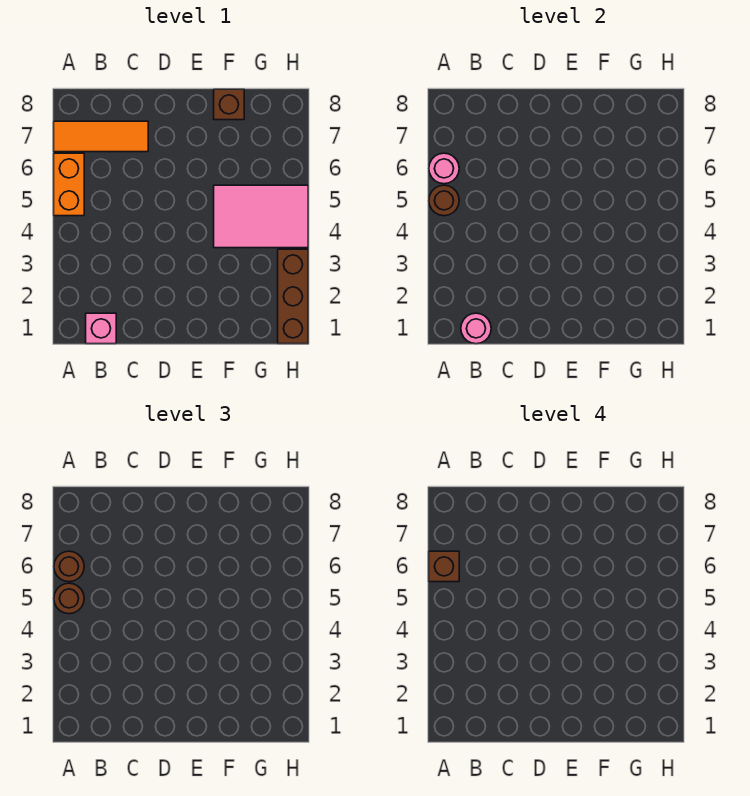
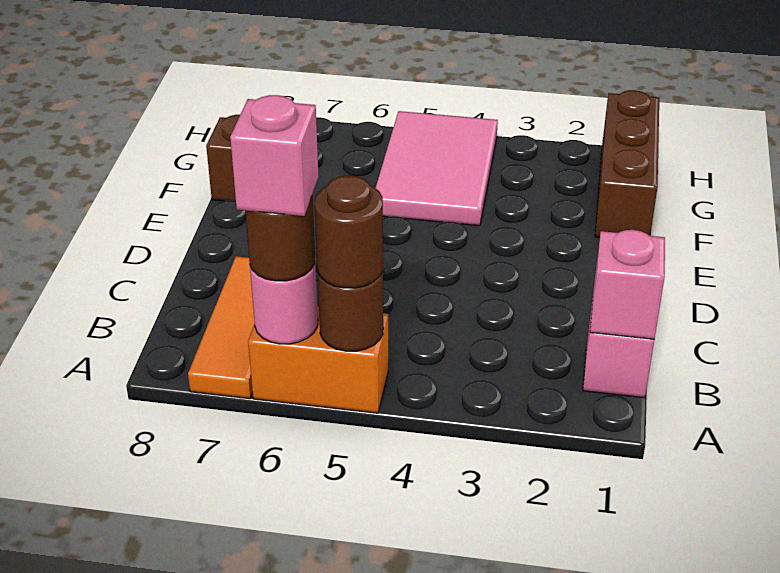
brown brick A6 level 4 -> pink brick A6 level 4
pink round brick B1 level 2 -> pink brick B1 level 2
brown brick H1:H3 level 1 -> brown brick F1:H1 level 1

